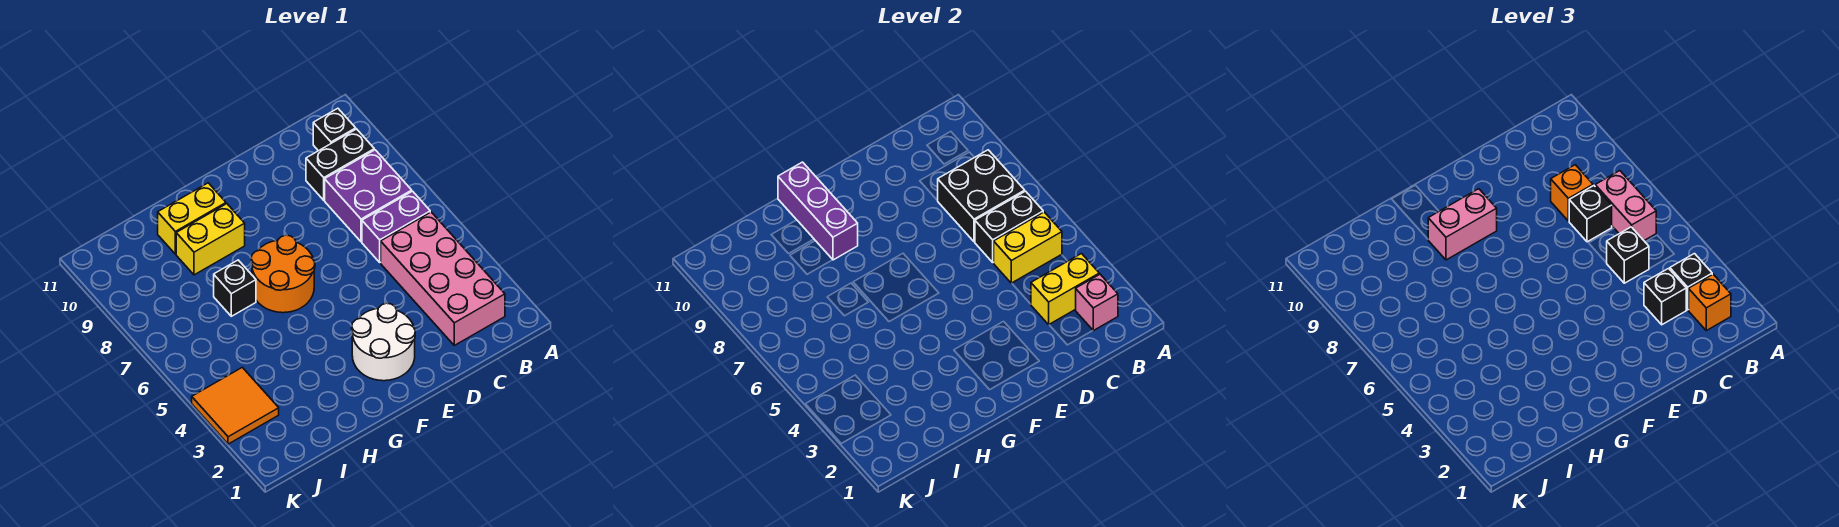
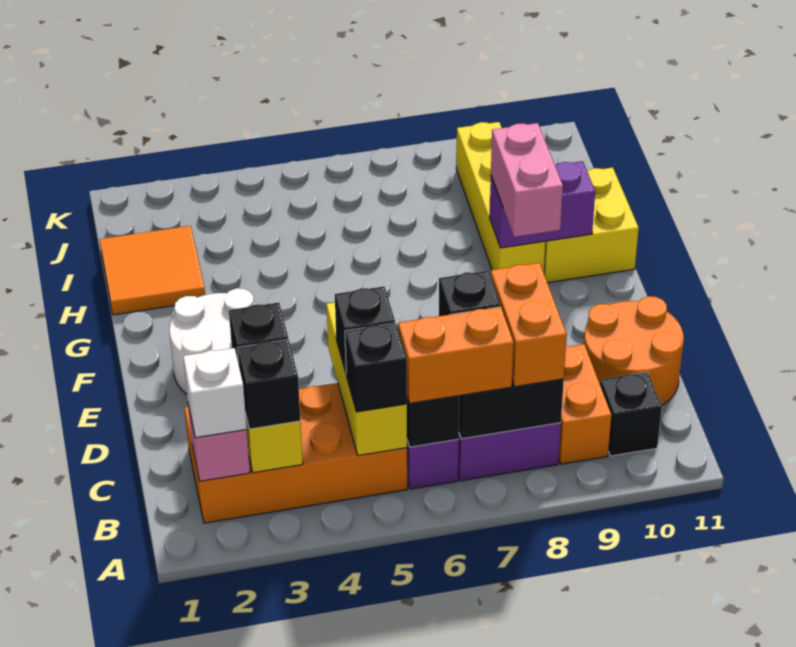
pink brick B2:C5 level 1 -> orange brick B2:C5 level 1
orange brick B2 level 3 -> white brick B2 level 3
yellow brick B5:C5 level 2 -> yellow brick B5:D5 level 2
pink brick B6:B7 level 3 -> orange brick B6:B7 level 3
black brick B9:C9 level 1 -> orange brick B9:C9 level 1
orange brick C8 level 3 -> orange brick B8:C8 level 3
orange round brick F6:G7 level 1 -> orange round brick C10:D11 level 1
yellow brick G9:H9 level 1 -> yellow brick G9:J9 level 1
purple brick G9:G11 level 2 -> purple brick G9:G10 level 2
yellow brick G10:H10 level 1 -> yellow brick G10:H11 level 1
black brick H7 level 1 -> black brick B5 level 3
orange tile J3:K4 level 1 -> orange tile H1:I2 level 1

